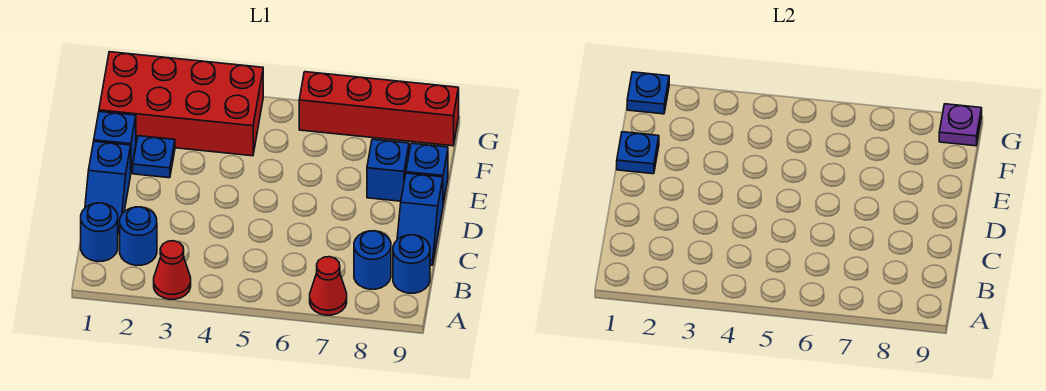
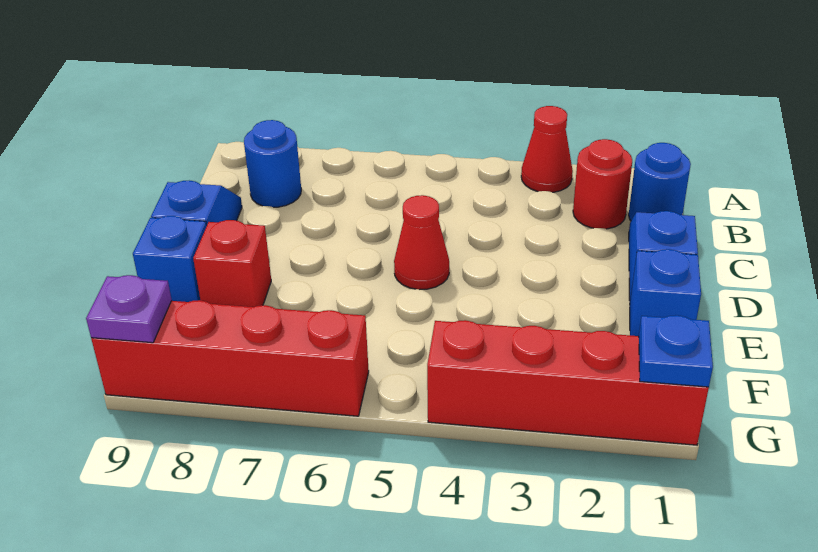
red cone A7 level 1 -> red cone D5 level 1
blue round brick B2 level 1 -> red round brick B2 level 1
blue round brick B9 level 1 -> none
blue plate E1 level 2 -> none
blue plate E2 level 1 -> none
blue brick E8 level 1 -> red brick E8 level 1
red brick F1:G4 level 1 -> red brick G1:G4 level 1

